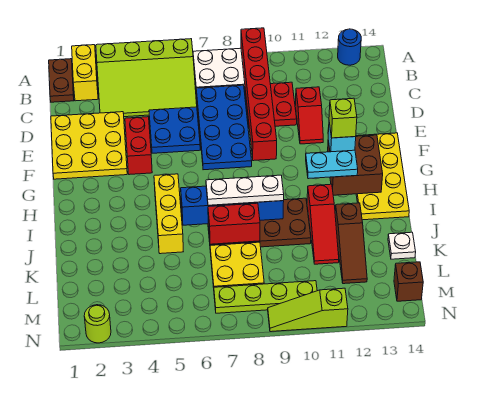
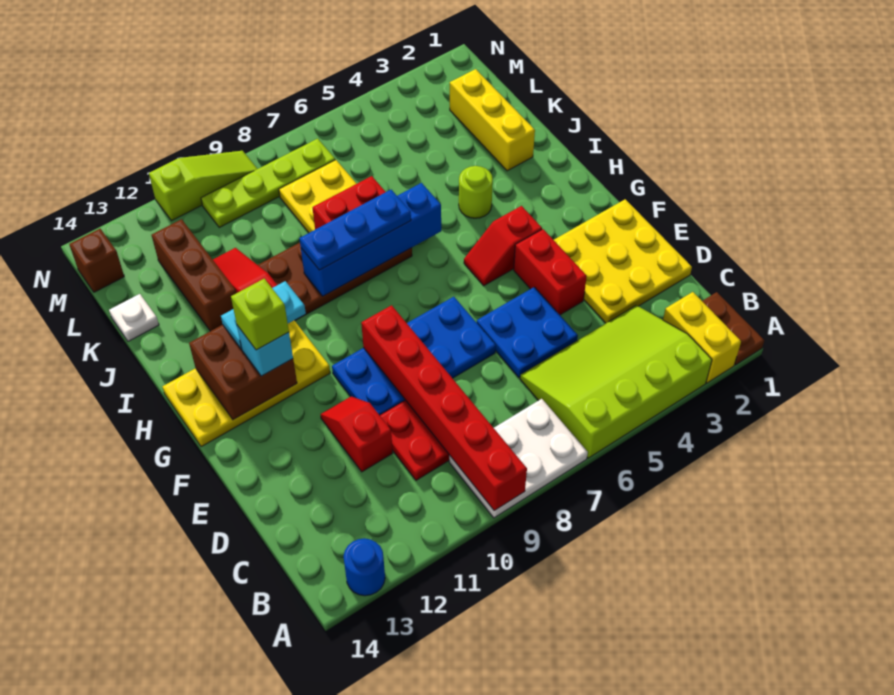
blue plate C7:F8 level 1 -> blue plate E7:F10 level 1
yellow plate F13:I14 level 1 -> yellow plate G11:H14 level 1
none -> red slope G4:G5 level 1 top 4
yellow brick H5:J5 level 1 -> yellow brick J2:L2 level 1
white plate I7:I9 level 3 -> blue plate I7:I9 level 3
brown slope J12:L12 level 1 top J -> brown brick J12:L12 level 1
lime round brick N2 level 1 -> lime round brick I4 level 1

